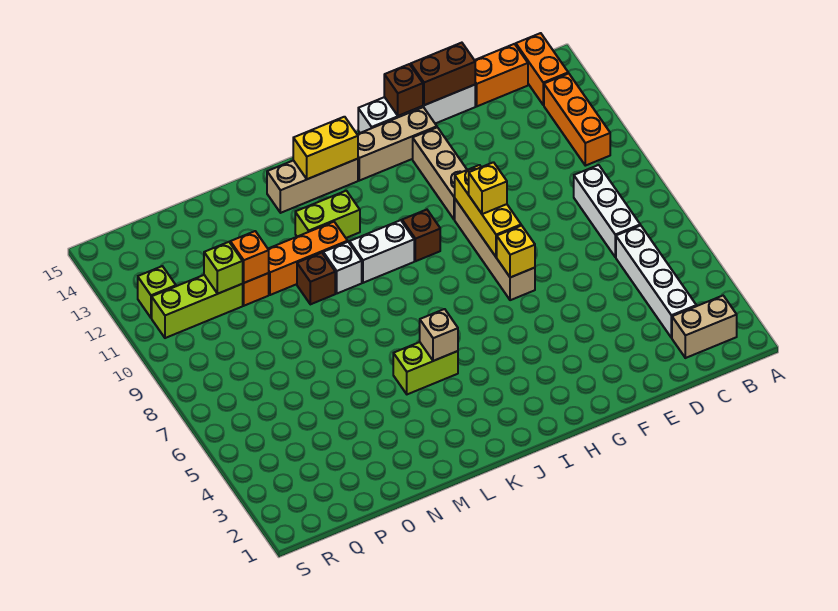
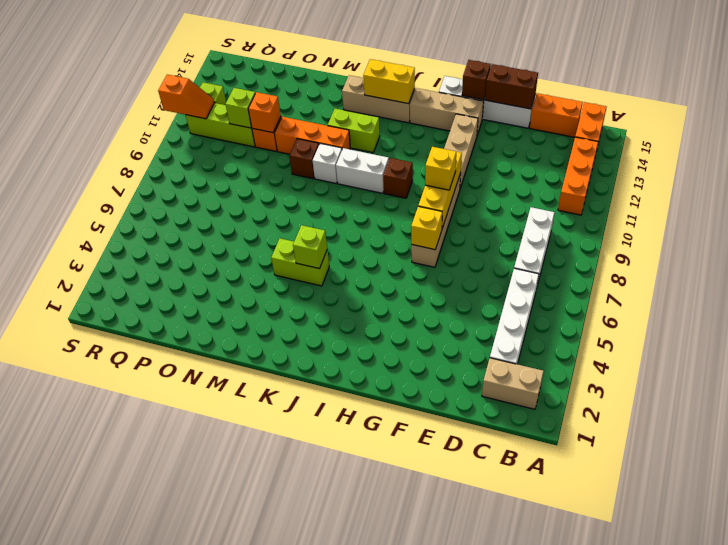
tan brick K5 level 2 -> lime brick K5 level 2
none -> orange slope R11:S11 level 2 top S

